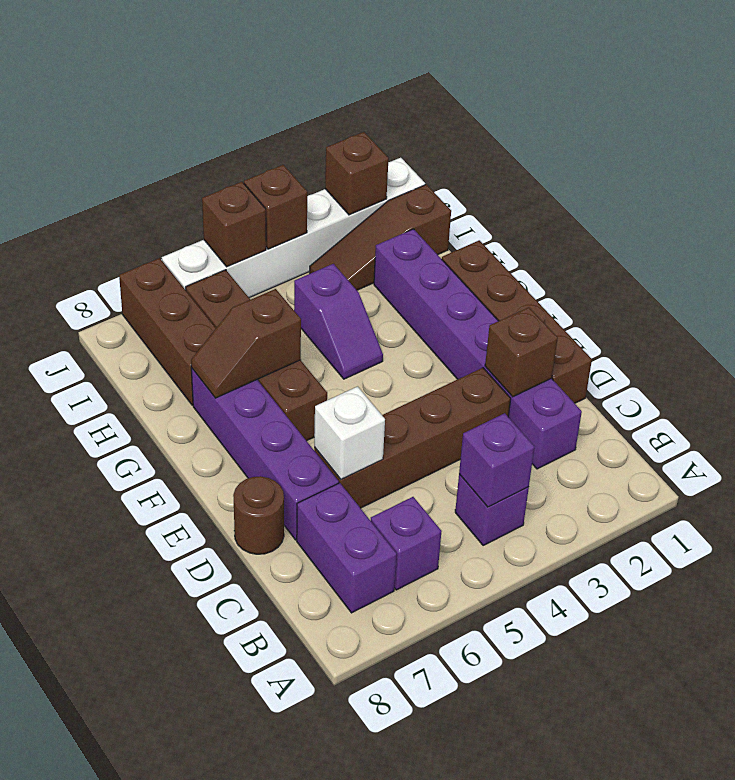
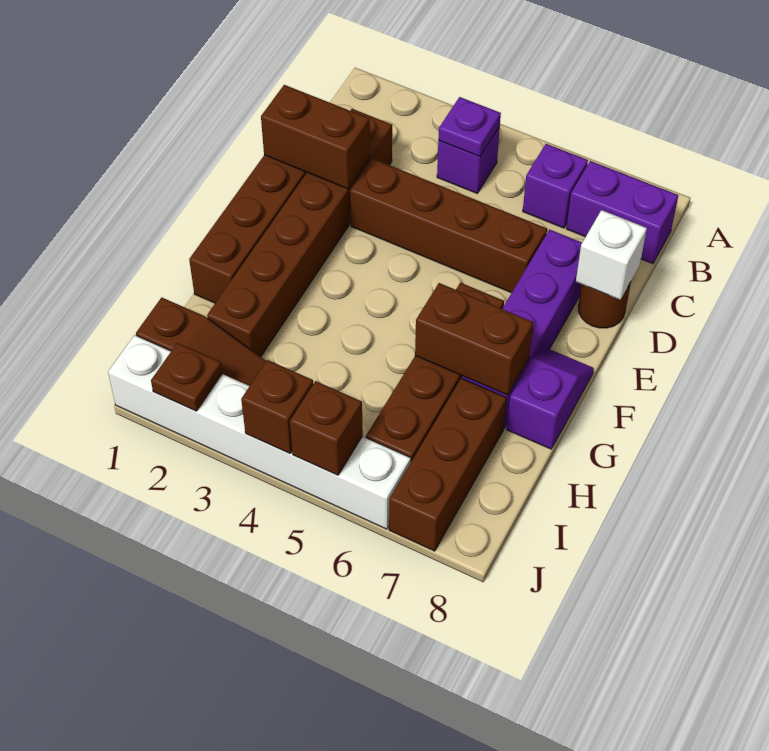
purple brick B4 level 2 -> purple plate B4 level 2
purple brick B7:C7 level 1 -> purple brick B7:B8 level 1
purple brick C2:H2 level 1 -> brown brick C2:H2 level 1
brown brick D2 level 2 -> brown brick D1:D2 level 2
white brick D6 level 2 -> white brick D8 level 2
purple slope G4:H4 level 1 top H -> purple slope F8:G8 level 1 top G
brown slope G6:G7 level 2 top 6 -> brown brick G6:G7 level 2
brown brick J2 level 2 -> brown plate J2 level 2

